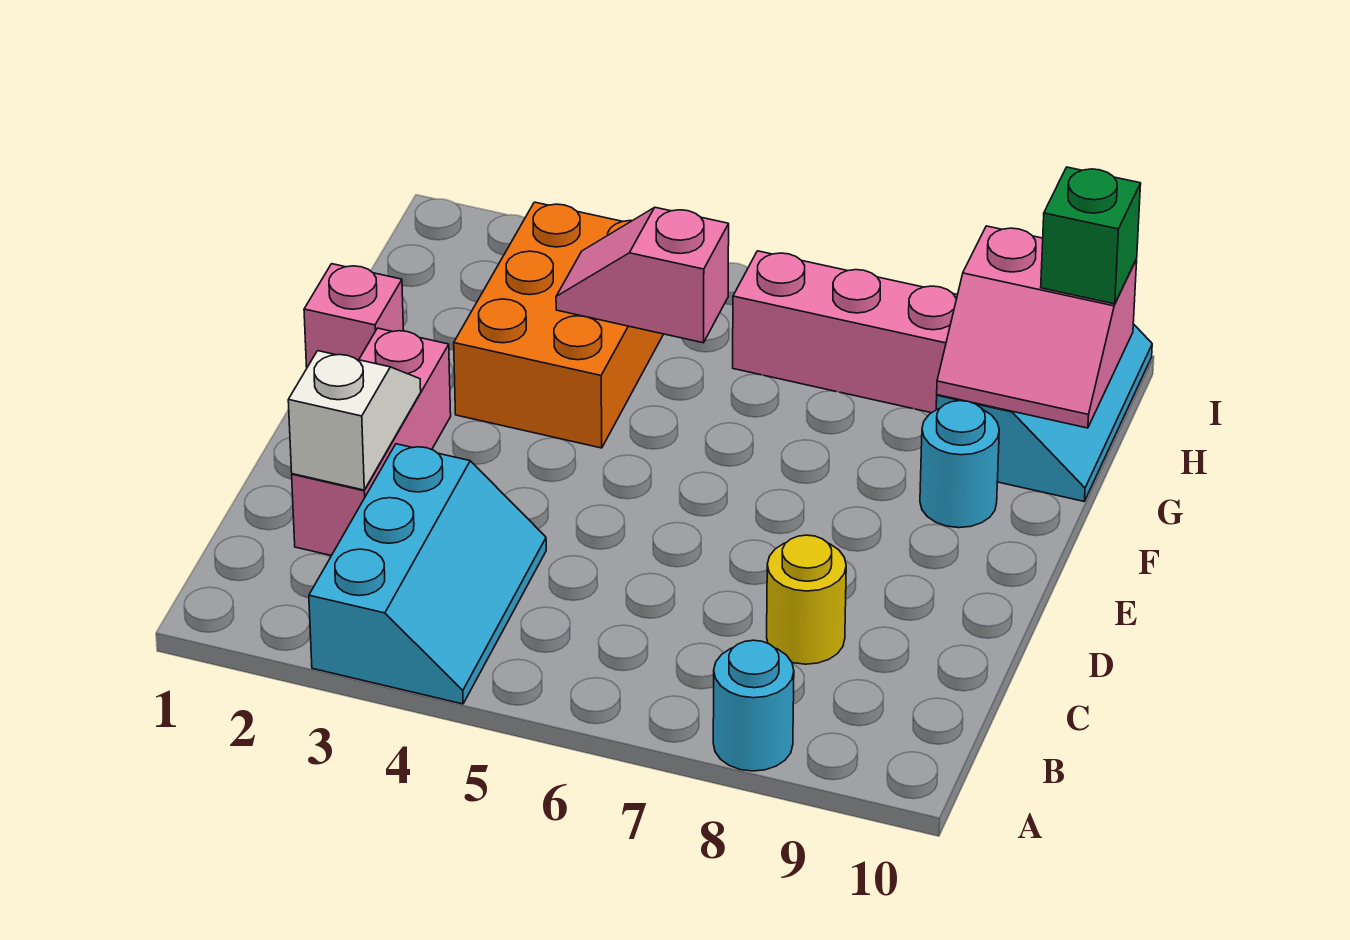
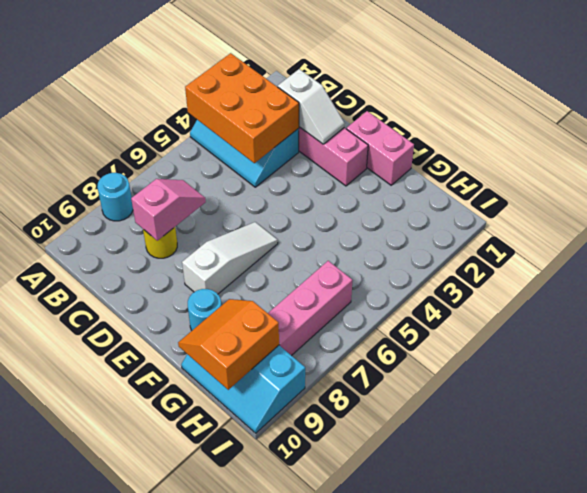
none -> white slope E6:E8 level 1 top 8
pink brick F1 level 1 -> pink brick E1:F1 level 1
orange brick F3:H4 level 1 -> orange brick A3:C4 level 2
pink slope G4:G5 level 2 top 5 -> pink slope C7:C8 level 2 top 8
pink slope G9:H10 level 2 top H -> orange slope G9:H10 level 2 top H
green brick H10 level 3 -> none

